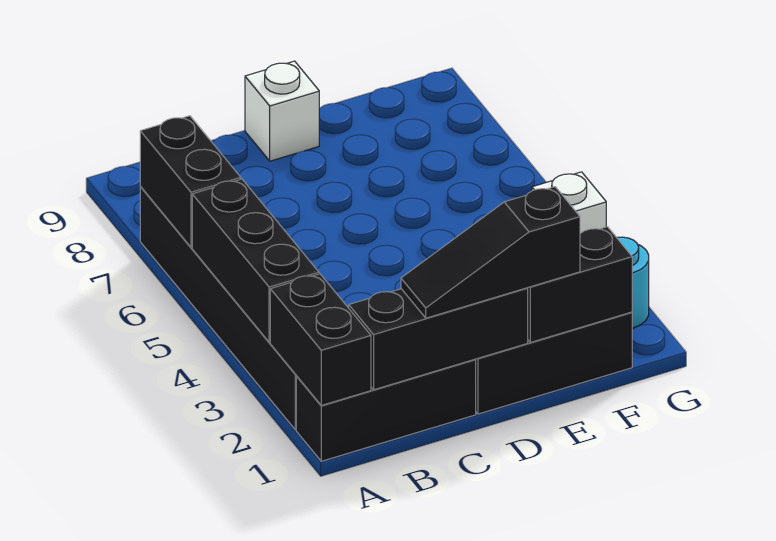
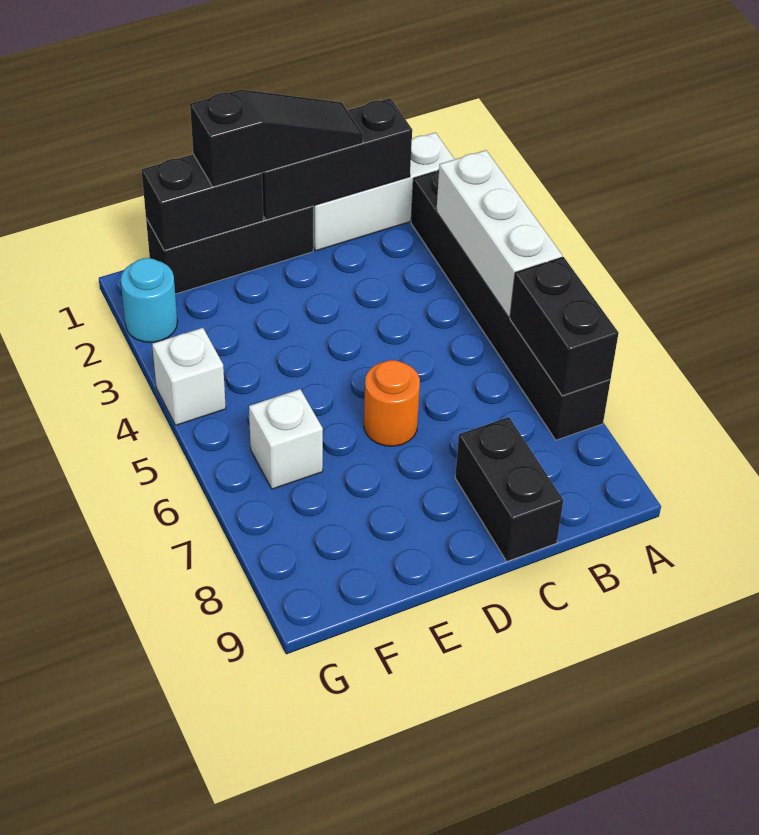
black brick A1:C1 level 1 -> white brick A1:C1 level 1
black brick A1:A2 level 2 -> black brick C8:C9 level 1
black brick A3:A5 level 2 -> white brick A3:A5 level 2
none -> orange round brick D6 level 1
white brick D9 level 1 -> white brick F6 level 1

